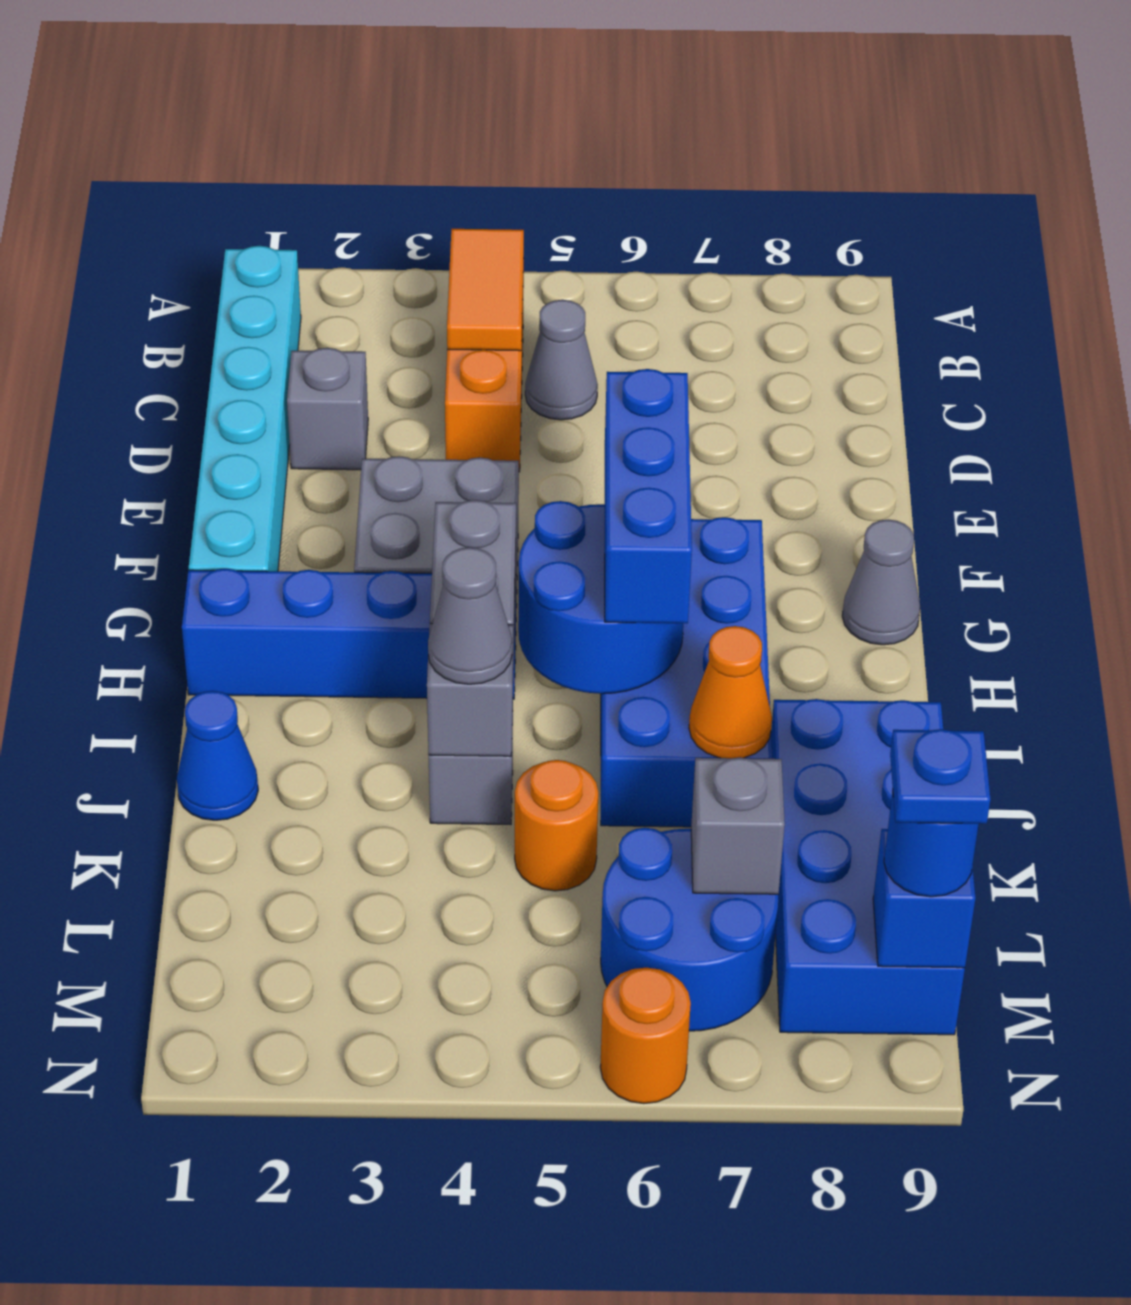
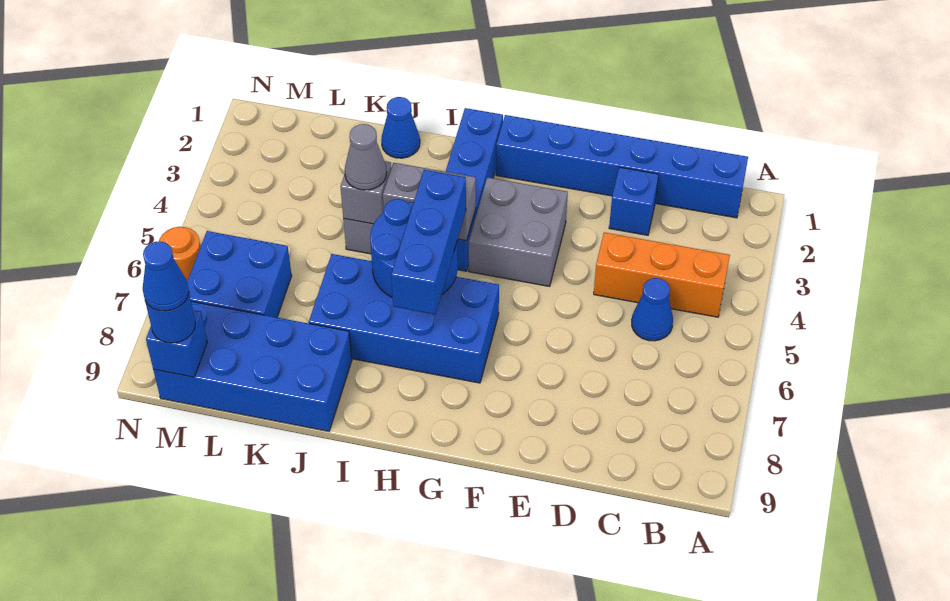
cyan brick B1:G1 level 1 -> blue brick B1:G1 level 1
orange tile B4:C4 level 2 -> none
grey cone C5 level 1 -> blue cone C5 level 1
grey brick D2 level 1 -> blue brick D2 level 1
blue brick G6:I6 level 3 -> blue brick H5:H7 level 3
grey cone G9 level 1 -> none
orange cone J7 level 2 -> none
orange round brick K5 level 1 -> none
blue round brick L6:M7 level 1 -> blue brick L6:M7 level 1
grey brick L7 level 2 -> none
blue plate M9 level 4 -> blue cone M9 level 4

